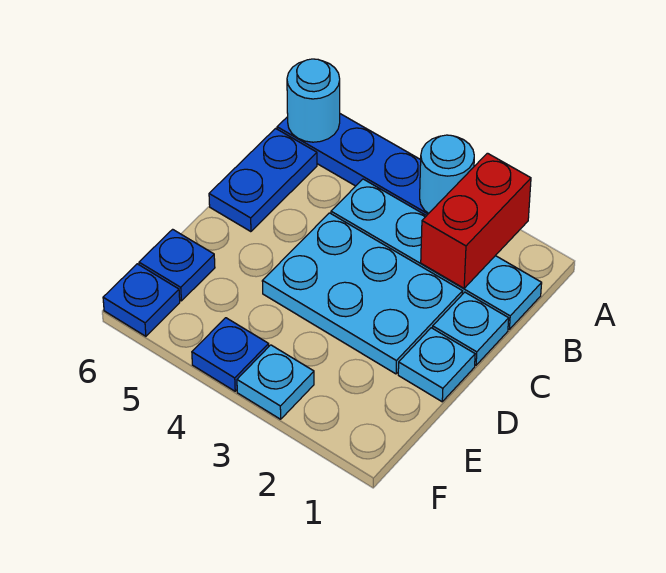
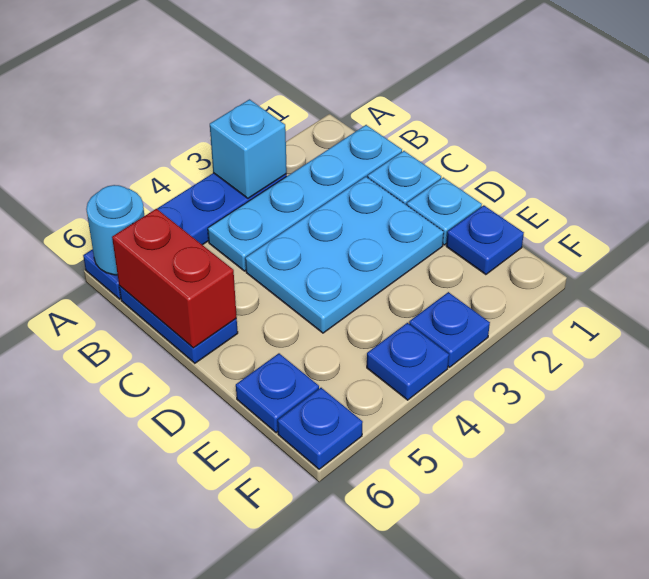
red brick A2:B2 level 2 -> red brick B6:C6 level 2
cyan round brick A3 level 2 -> cyan brick A3 level 2
none -> blue plate E1 level 1
cyan plate F3 level 1 -> blue plate F3 level 1

